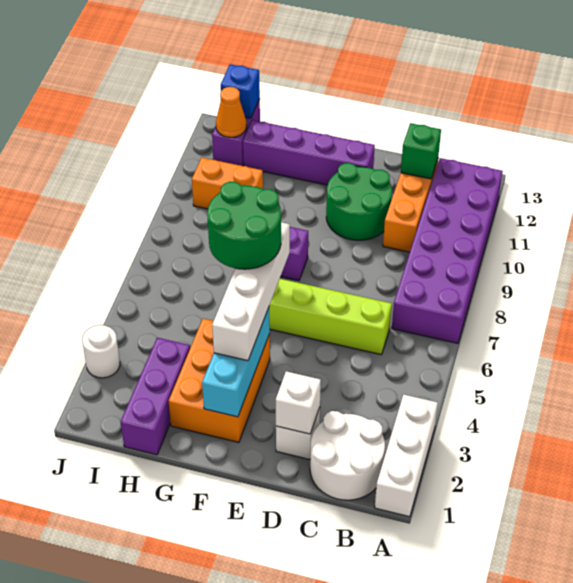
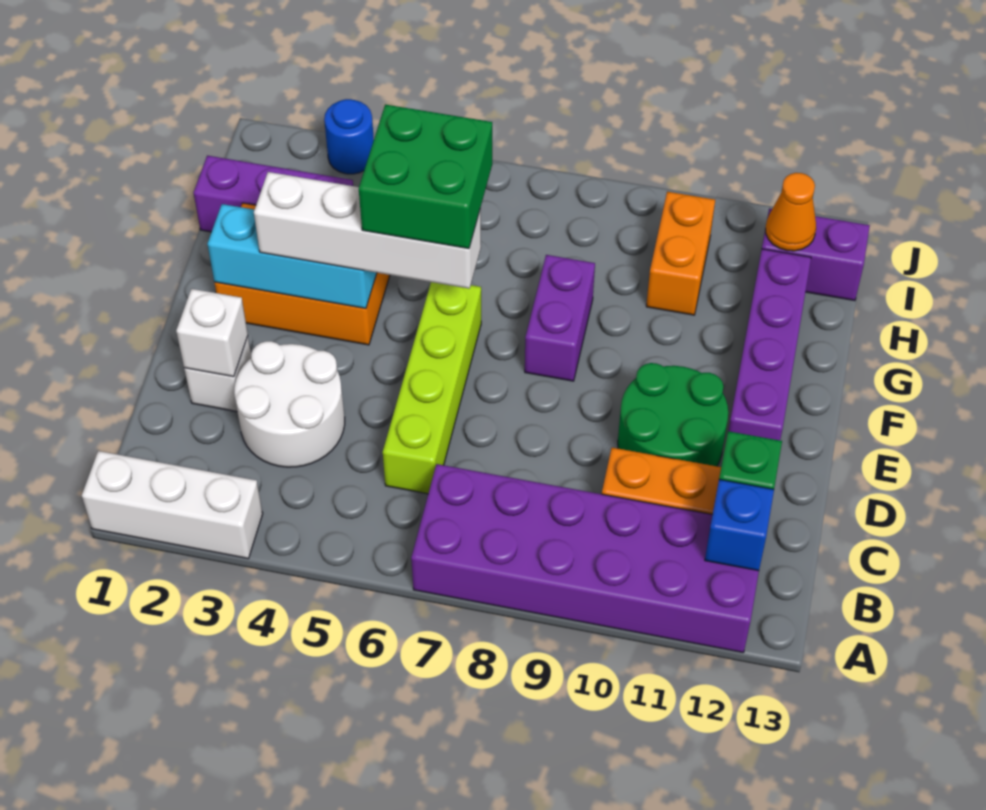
white round brick B1:C2 level 1 -> white round brick C3:D4 level 1
green round brick F5:G6 level 4 -> green brick F5:G6 level 4
blue brick I13 level 2 -> blue brick B12 level 2
white round brick J3 level 1 -> blue round brick J3 level 1

